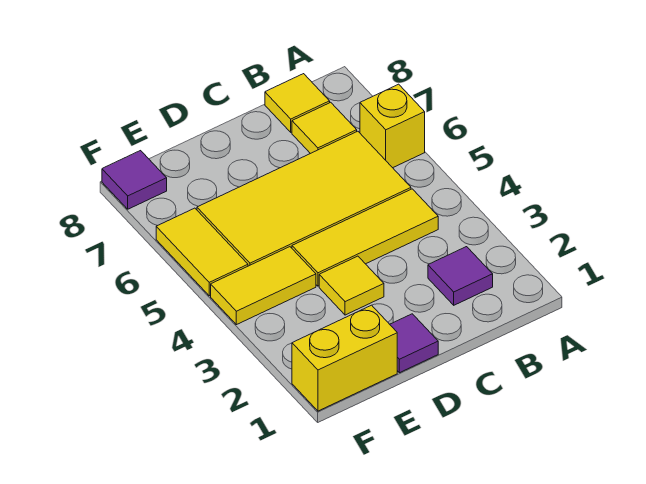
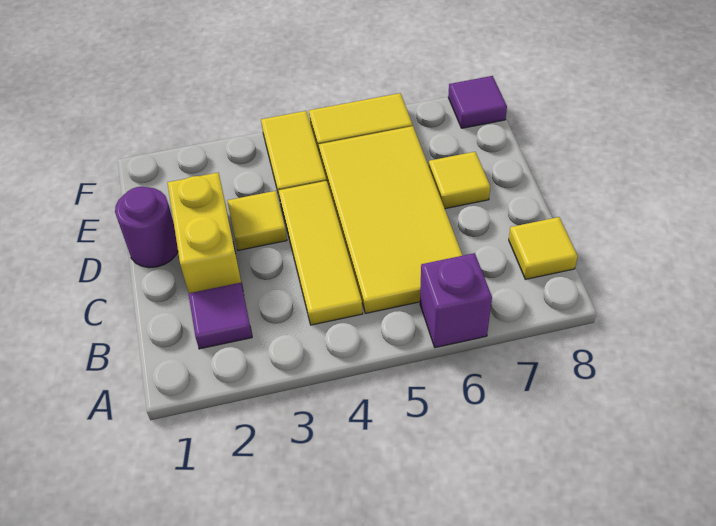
yellow brick A6 level 1 -> purple brick A6 level 1
yellow tile B7 level 1 -> yellow tile D7 level 1
purple tile D1 level 1 -> purple round brick D1 level 1
yellow brick E1:F1 level 1 -> yellow brick C2:D2 level 1

